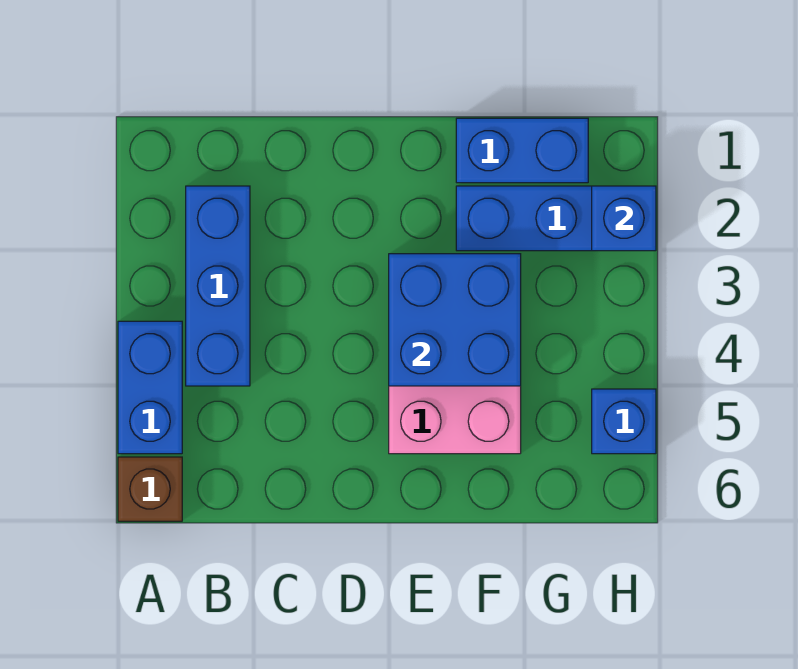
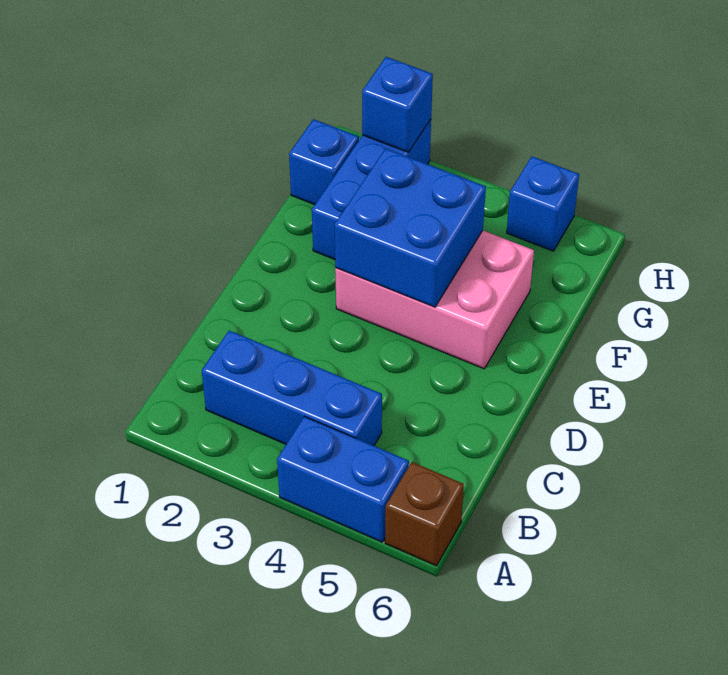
blue brick F1:G1 level 1 -> blue brick G1 level 1

